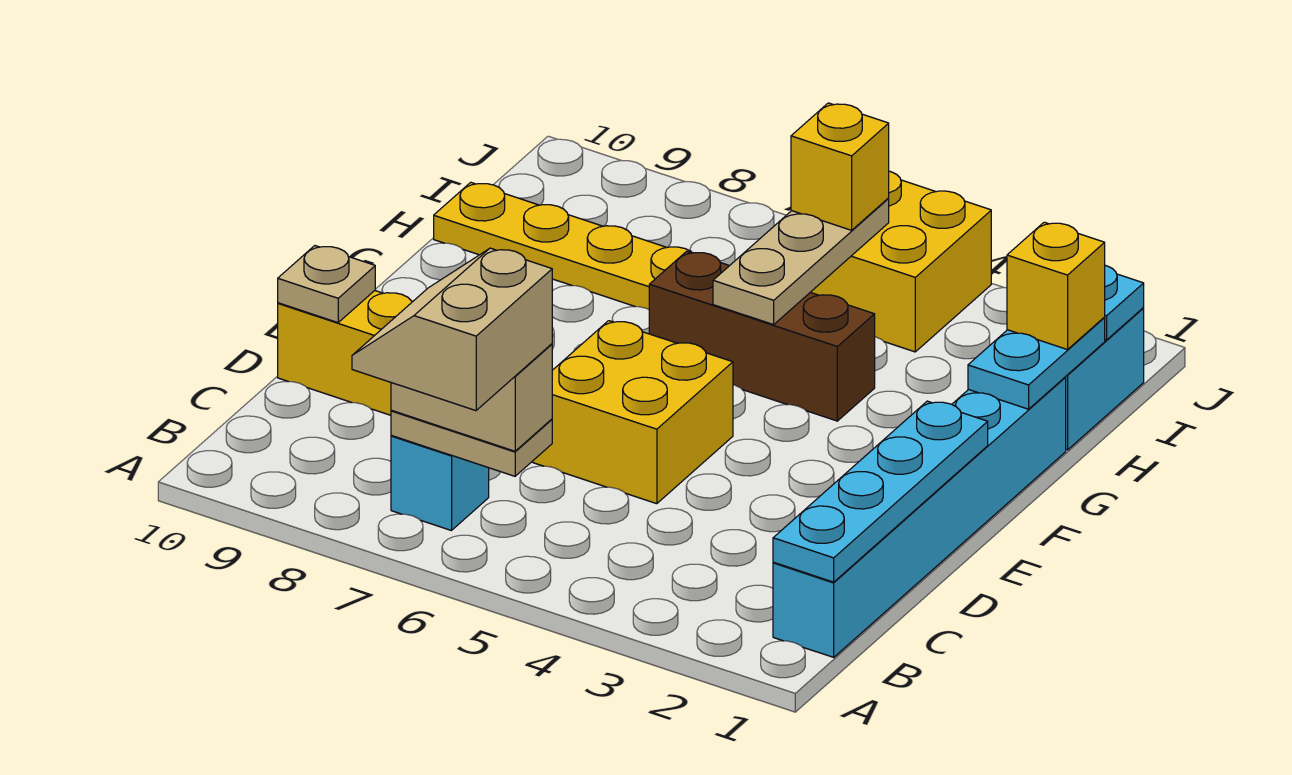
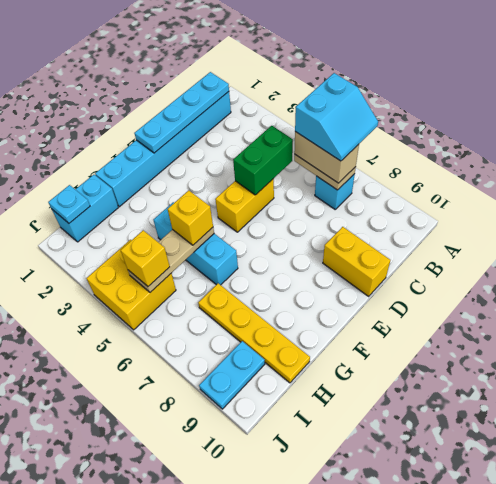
tan slope A6:B7 level 4 top 6 -> cyan slope A6:B7 level 4 top 6
none -> green brick C5:D5 level 2
yellow brick D5:E6 level 1 -> yellow brick D5:E5 level 1
tan plate D10 level 2 -> none
cyan plate G1:H1 level 2 -> cyan plate I9:J9 level 1
brown brick G4:G6 level 1 -> cyan brick G4:G6 level 1
yellow brick H1 level 3 -> yellow brick G5 level 3

